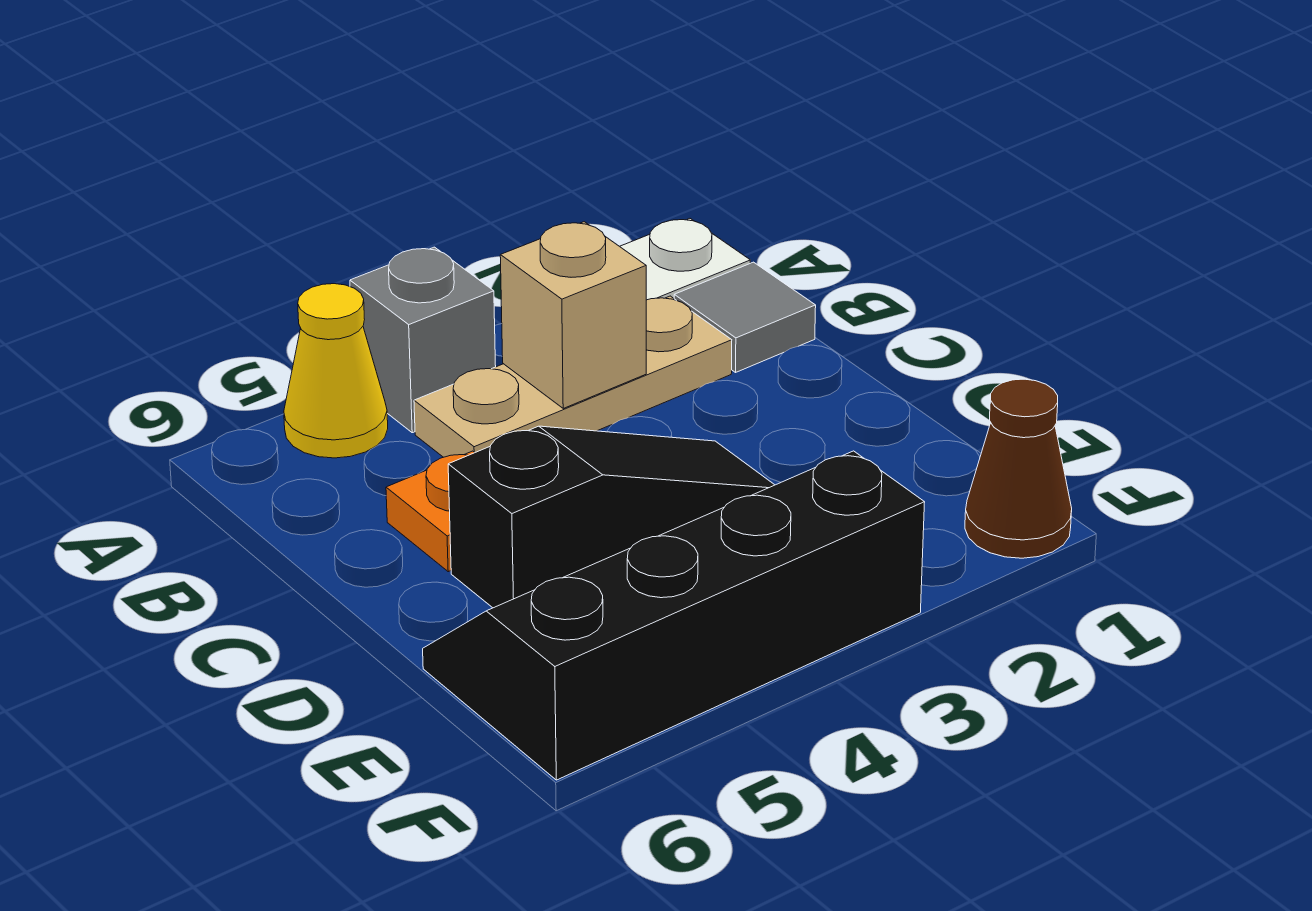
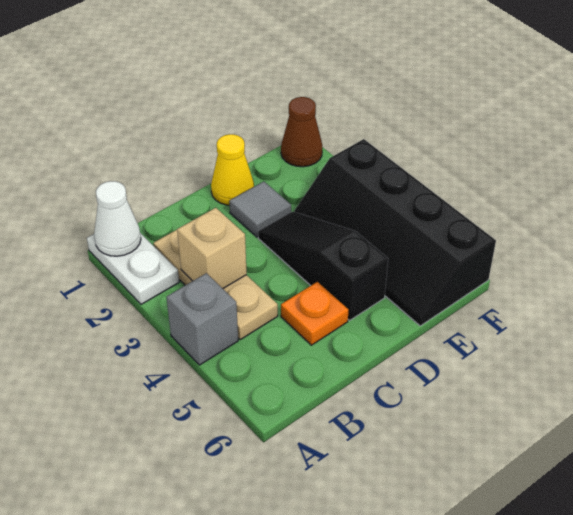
none -> white cone A1 level 2
yellow cone A5 level 1 -> yellow cone D1 level 1
grey tile B1 level 1 -> grey tile D2 level 1

